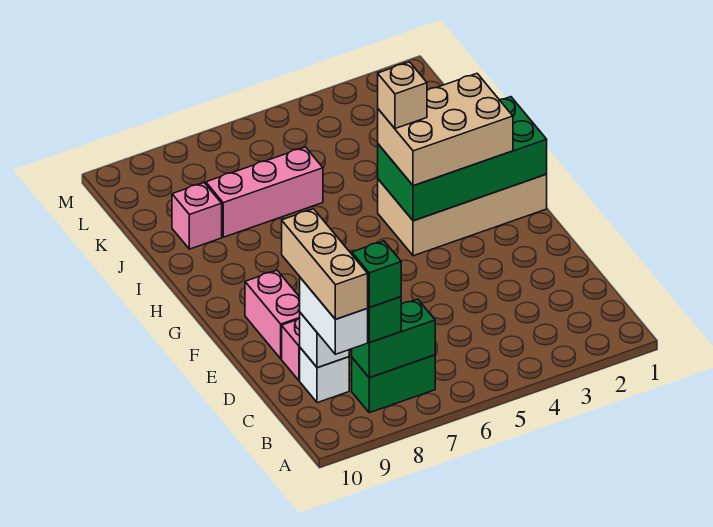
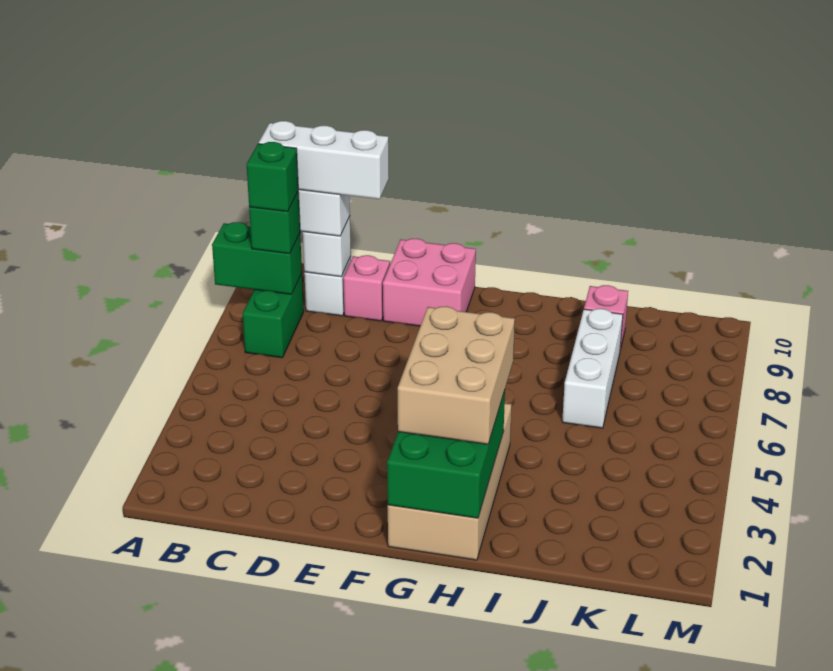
green brick B7:B8 level 2 -> green brick A8:B8 level 2
tan brick B9:D9 level 4 -> white brick B9:D9 level 4
pink brick E9:F9 level 1 -> pink brick E9:F10 level 1
green brick G1:H4 level 2 -> green brick G1:H3 level 2
tan brick H4 level 4 -> none
pink brick J6:J8 level 1 -> white brick J6:J8 level 1

